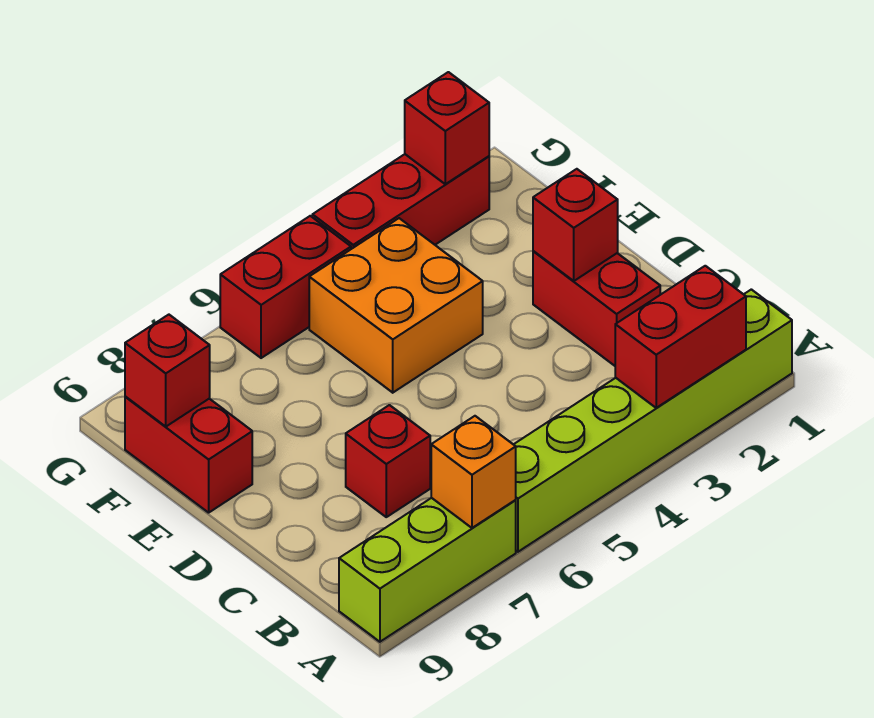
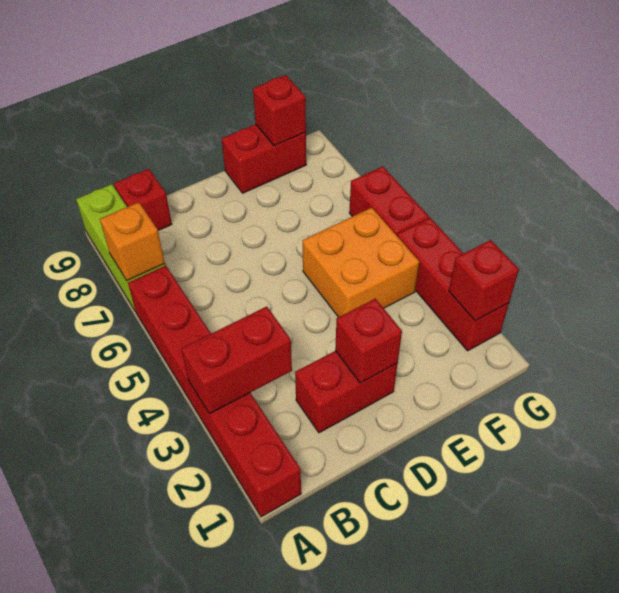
lime brick A1:A6 level 1 -> red brick A1:A6 level 1
red brick A2:A3 level 2 -> red brick A3:B3 level 2
red brick C7 level 1 -> red brick B9 level 1

